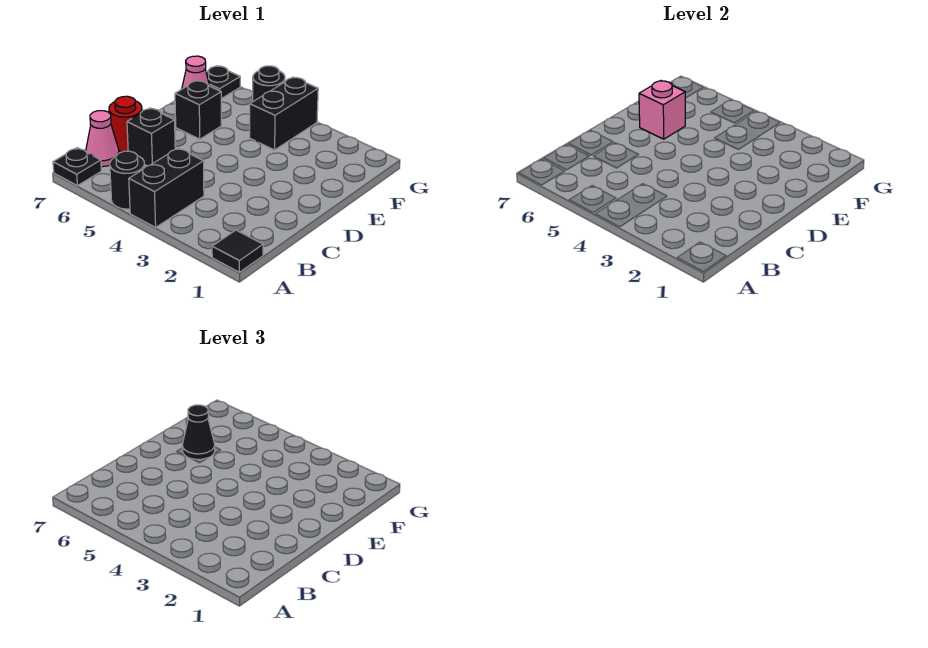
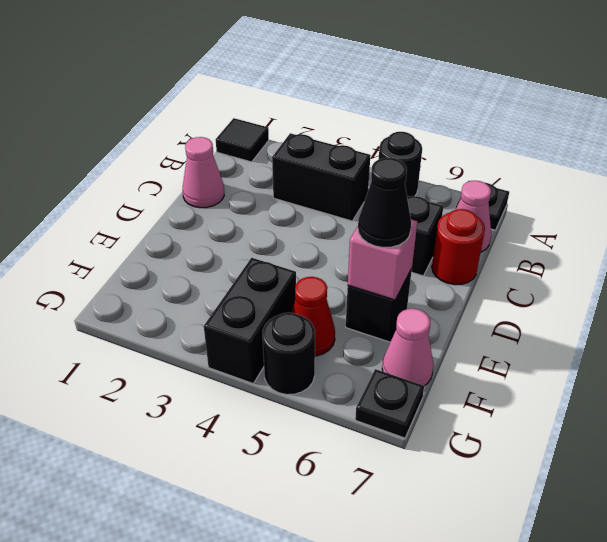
black brick A4:B4 level 1 -> black brick B3:B4 level 1
none -> pink cone C1 level 1
none -> red cone F5 level 1

